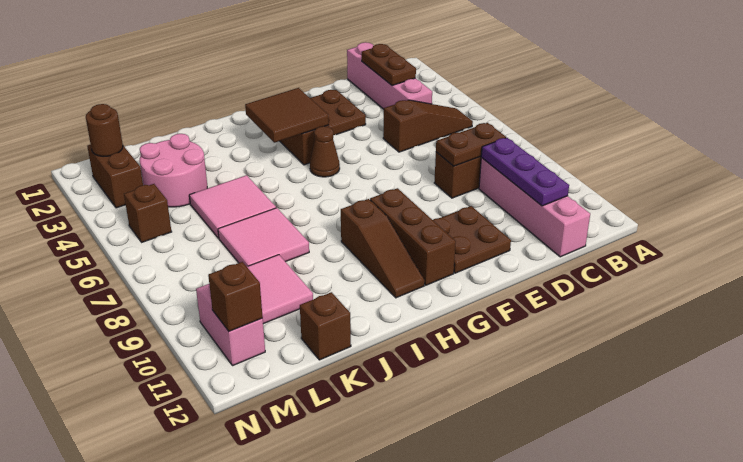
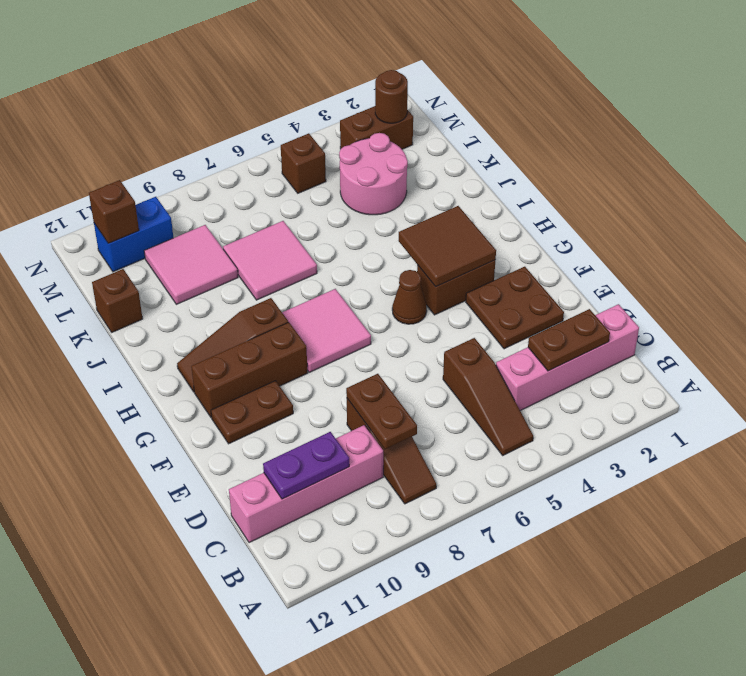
purple plate C9:C11 level 2 -> purple plate C10:C11 level 2
brown plate E10:F11 level 1 -> brown plate F10:F11 level 1
pink tile J5:K6 level 1 -> pink tile G7:H8 level 1
pink brick M10:M11 level 1 -> blue brick M10:M11 level 1

